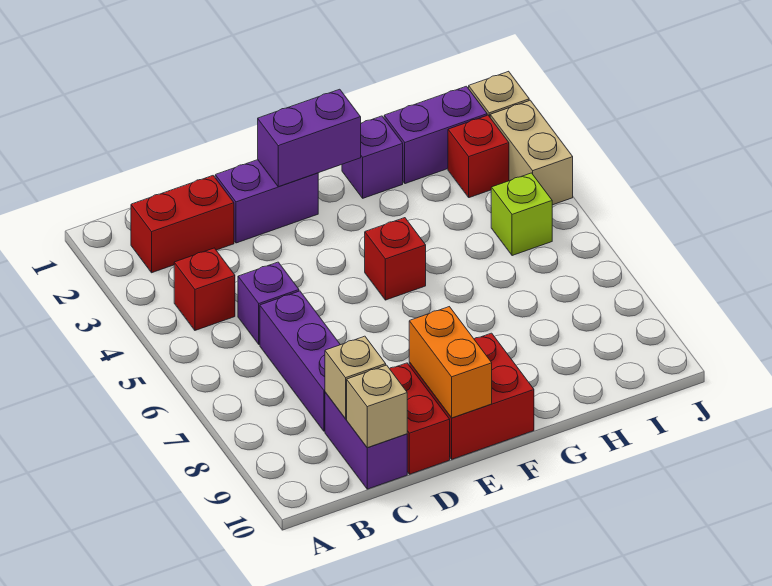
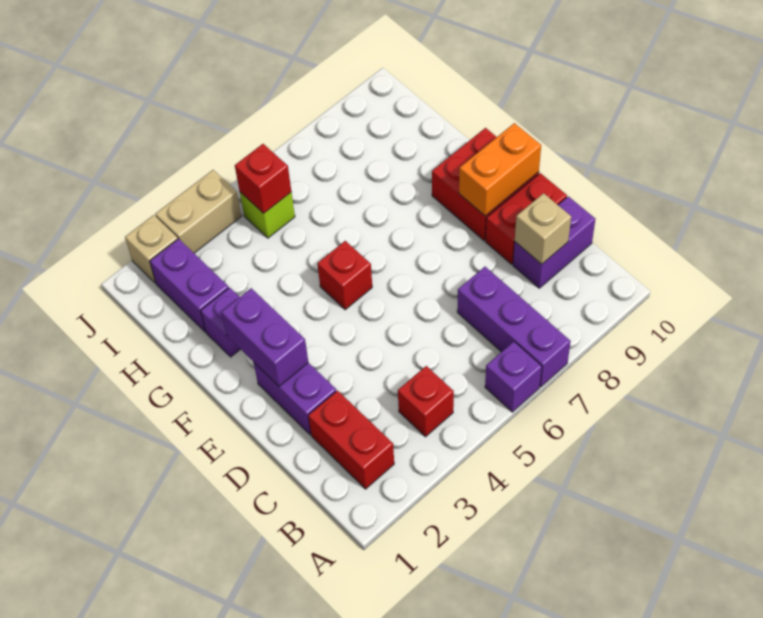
purple brick C5 level 1 -> purple brick A6 level 1
purple brick C6:C8 level 1 -> purple brick A7:C7 level 1
tan brick C10 level 2 -> none
red brick I3 level 1 -> red brick I5 level 2

